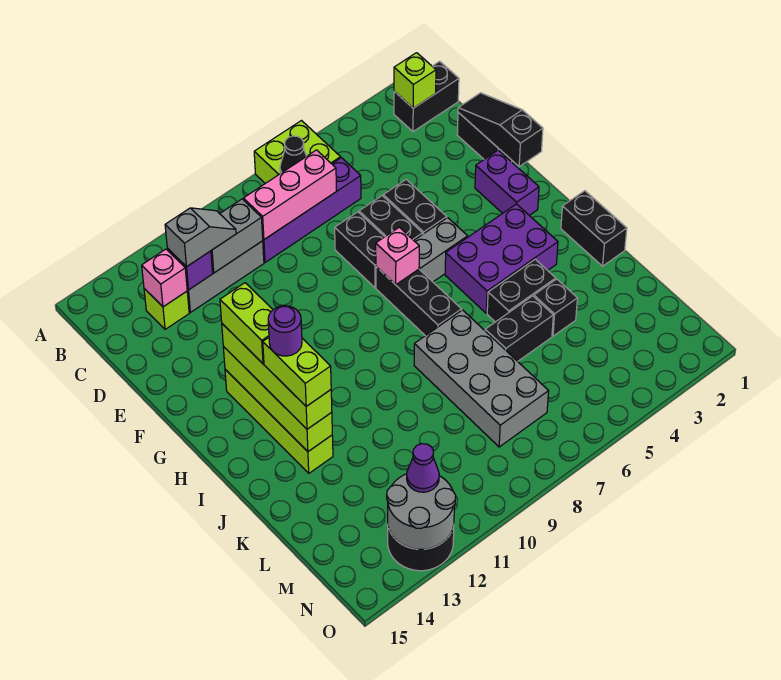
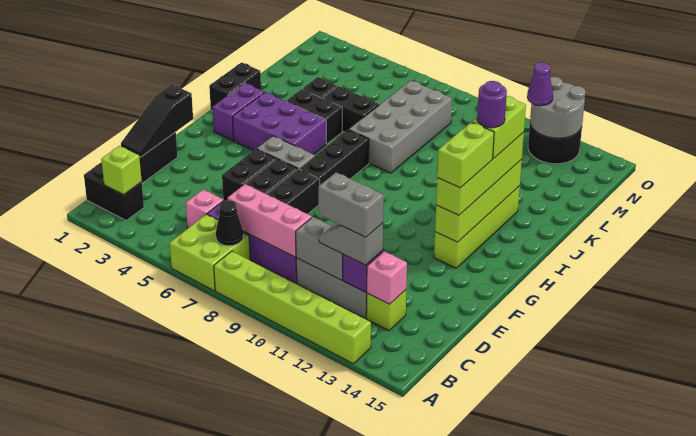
none -> lime brick A8:A13 level 1
none -> grey brick C11:C12 level 4
purple brick F2:G2 level 1 -> purple brick H2:I2 level 1
pink brick G7 level 2 -> pink brick C5 level 1

